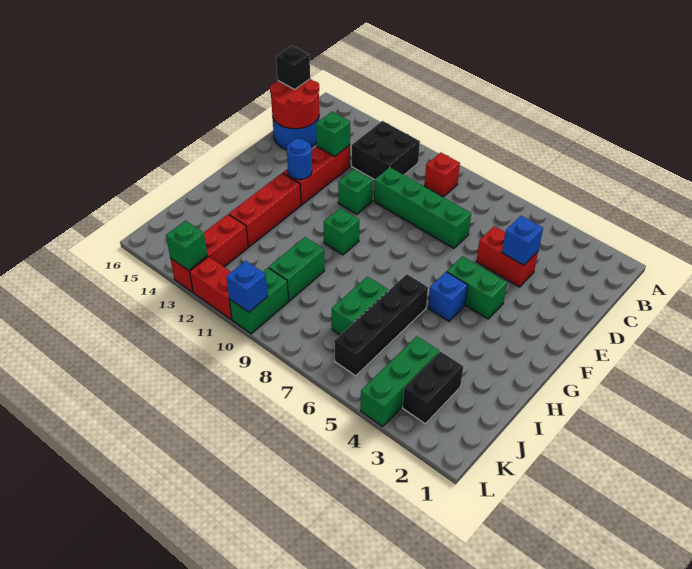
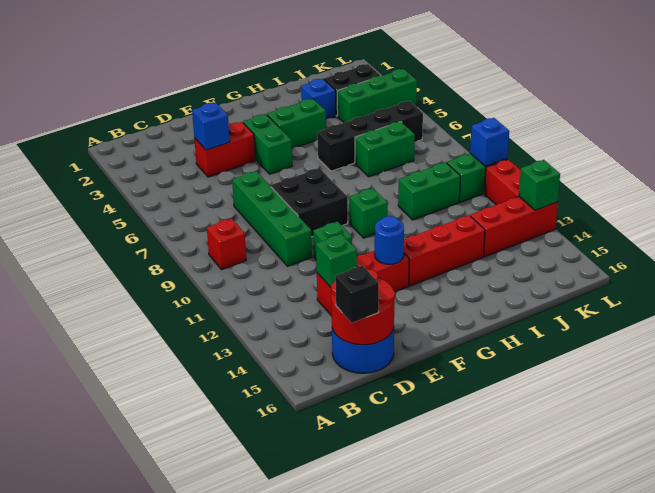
black brick B11:C12 level 1 -> black brick E8:F9 level 1
red brick D4:D5 level 1 -> red brick D4:E4 level 1
none -> green brick G4:H4 level 1
blue brick G5 level 1 -> blue brick I3 level 1

